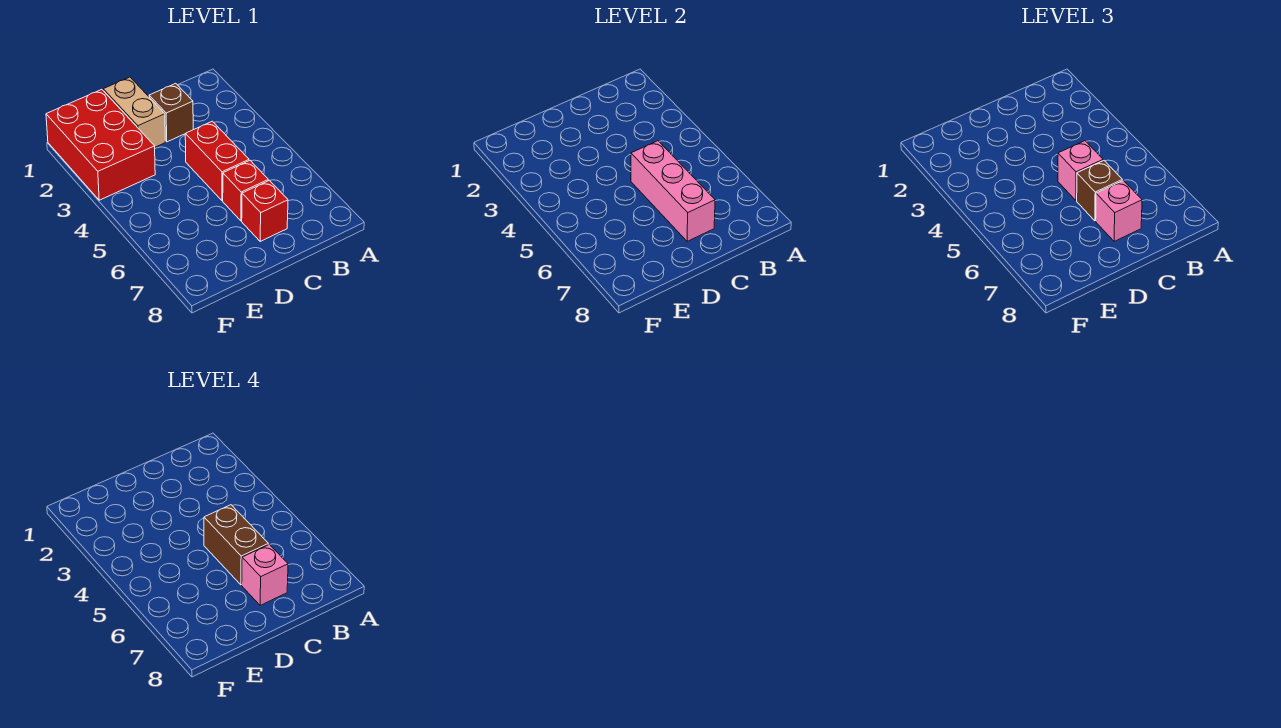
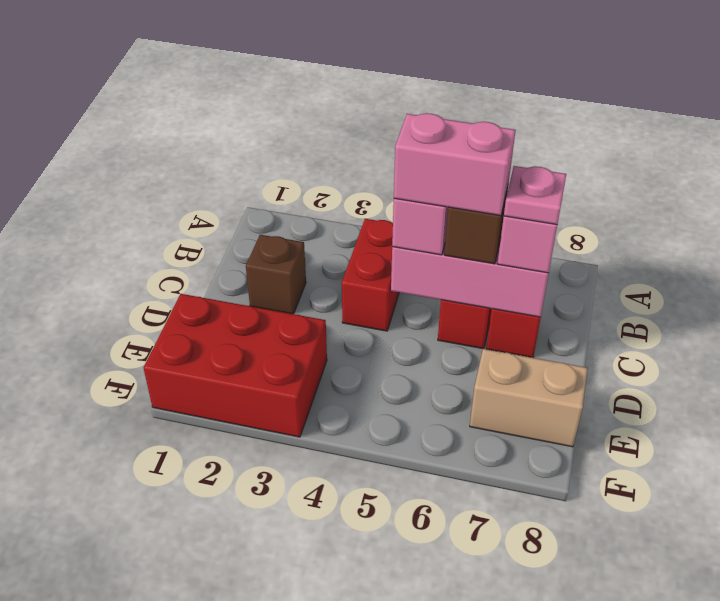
red brick C4:C5 level 1 -> red brick B4:C4 level 1
brown brick C5:C6 level 4 -> pink brick C5:C6 level 4
pink brick C7 level 4 -> pink plate C7 level 4
tan brick D1:D2 level 1 -> tan brick E7:E8 level 1

